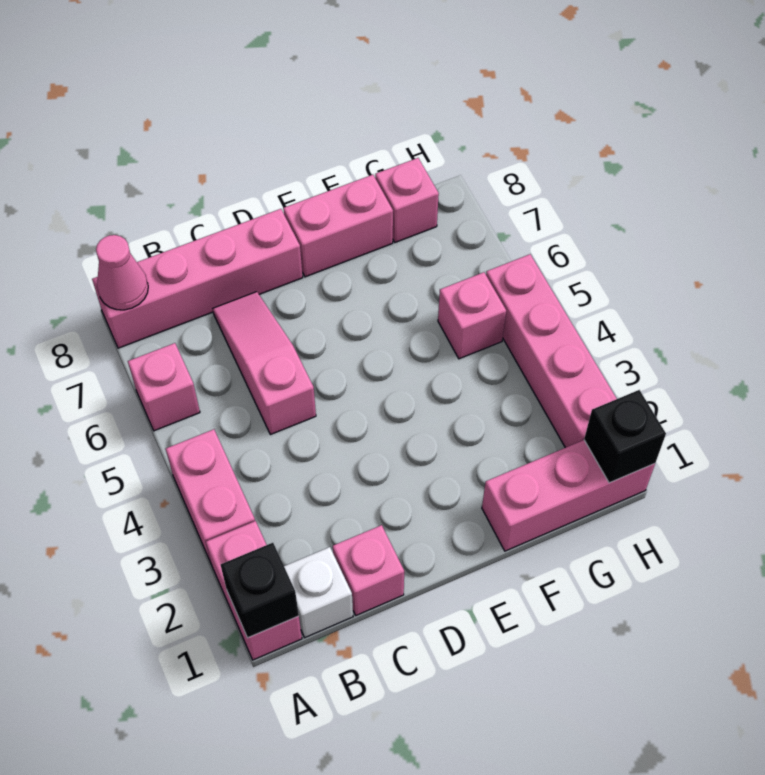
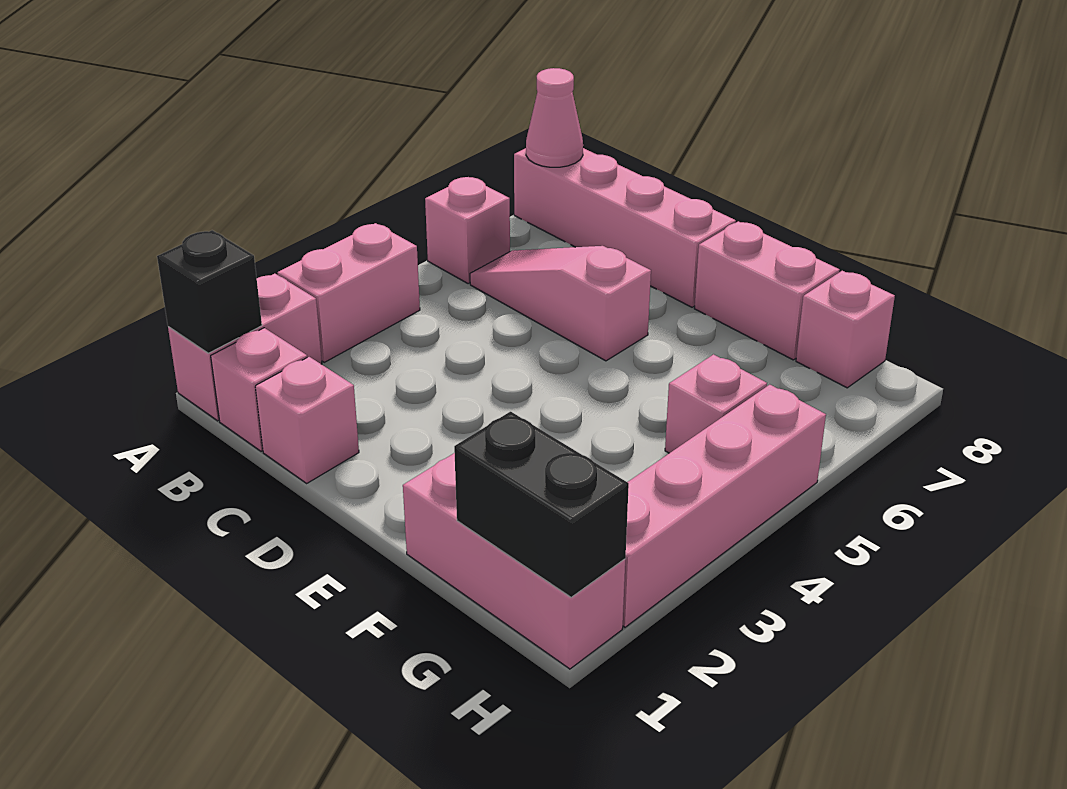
white brick B1 level 1 -> pink brick B1 level 1
pink slope C5:C7 level 1 top 5 -> pink slope B6:D6 level 1 top D
black brick H1 level 2 -> black brick G1:H1 level 2

